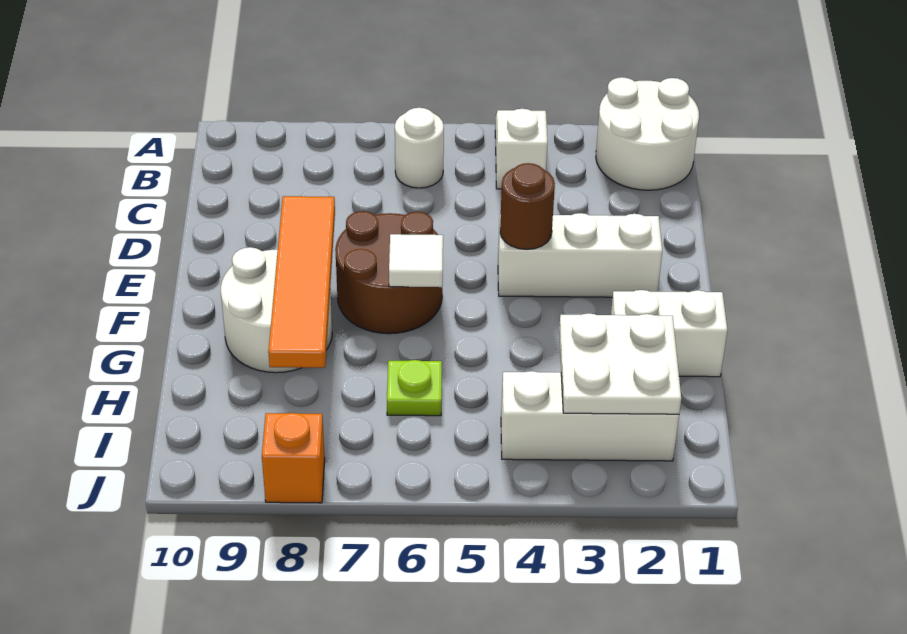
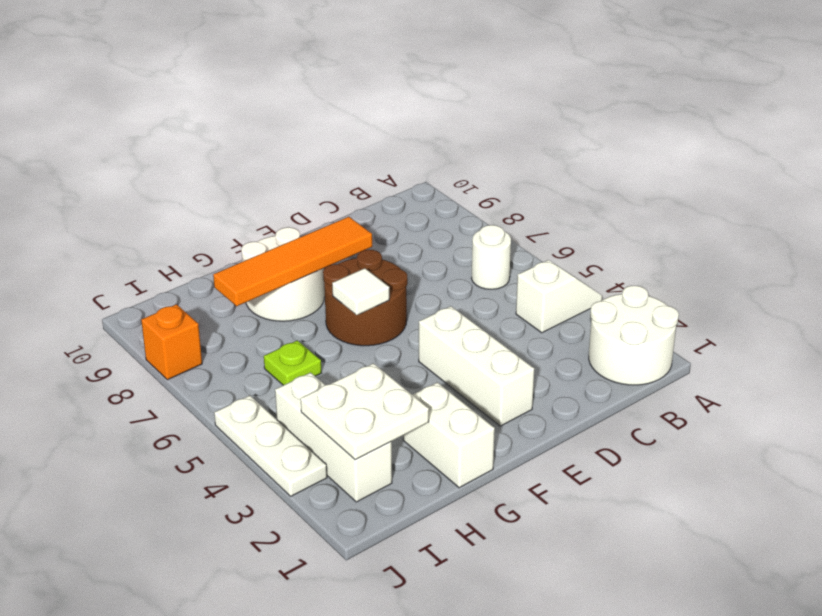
brown round brick E4 level 2 -> none
none -> white plate J3:J5 level 1

